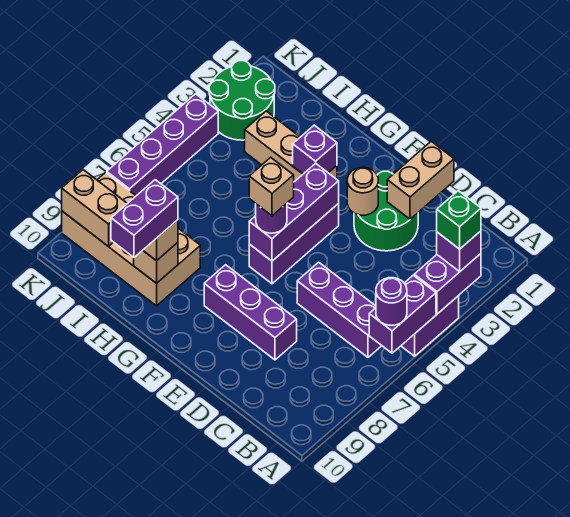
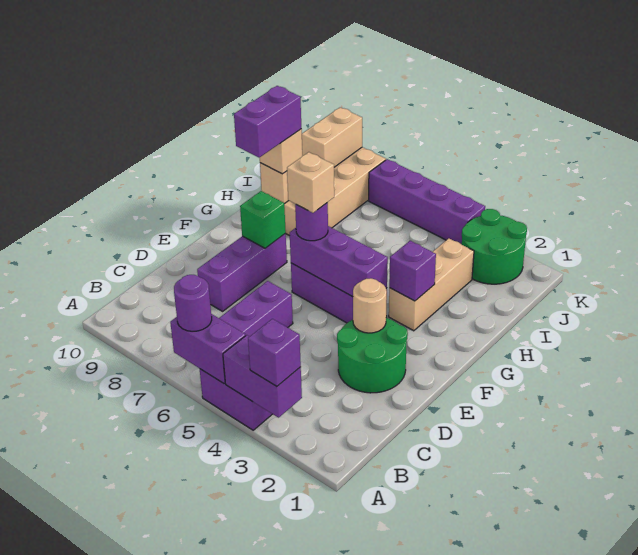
green brick A3 level 4 -> green brick F8 level 2
tan brick D1:D2 level 2 -> none
purple brick H9:H10 level 4 -> purple brick G9:H9 level 4

